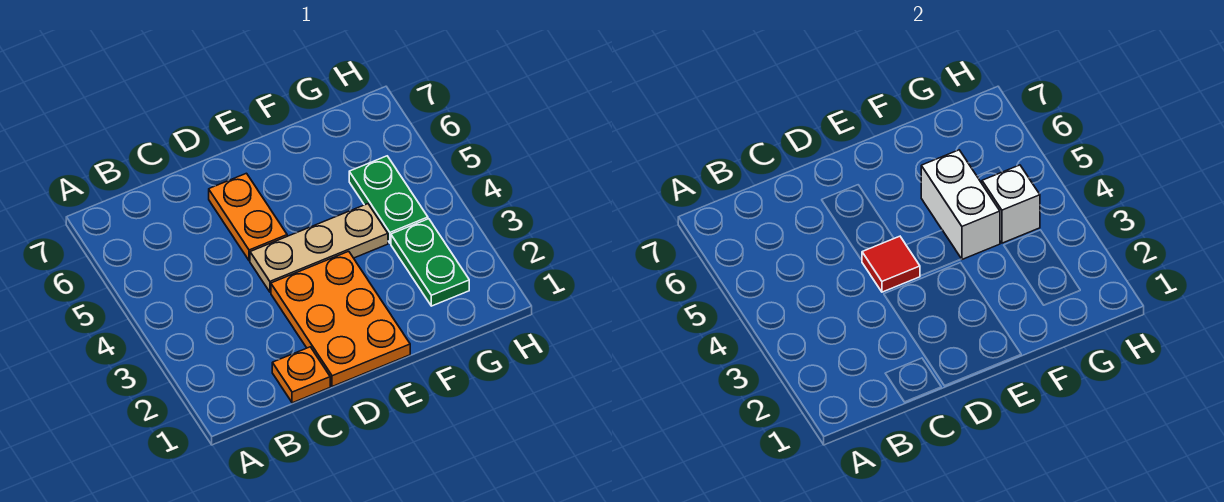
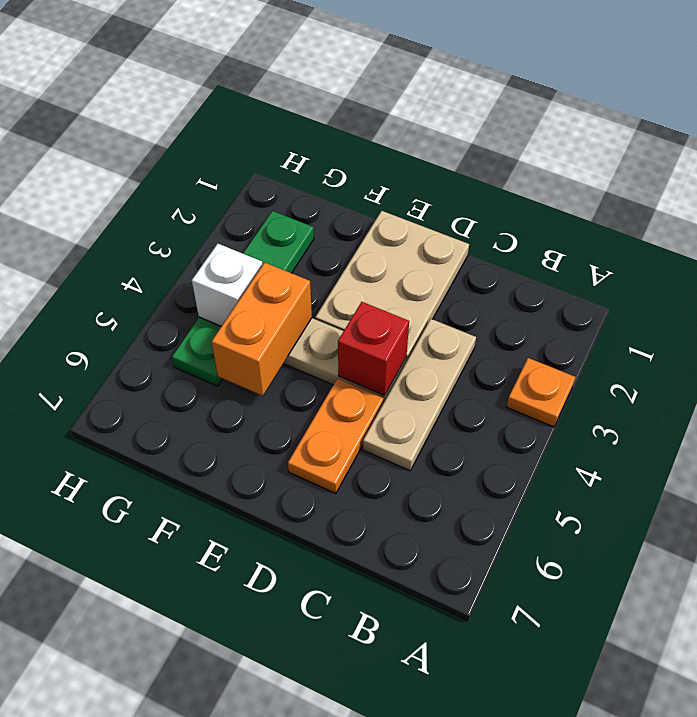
orange plate C1 level 1 -> orange plate A3 level 1
none -> tan plate C3:C5 level 1
orange plate D1:E3 level 1 -> tan plate D1:E3 level 1
red tile D4 level 2 -> red brick D4 level 2
white brick F4:F5 level 2 -> orange brick F4:F5 level 2

